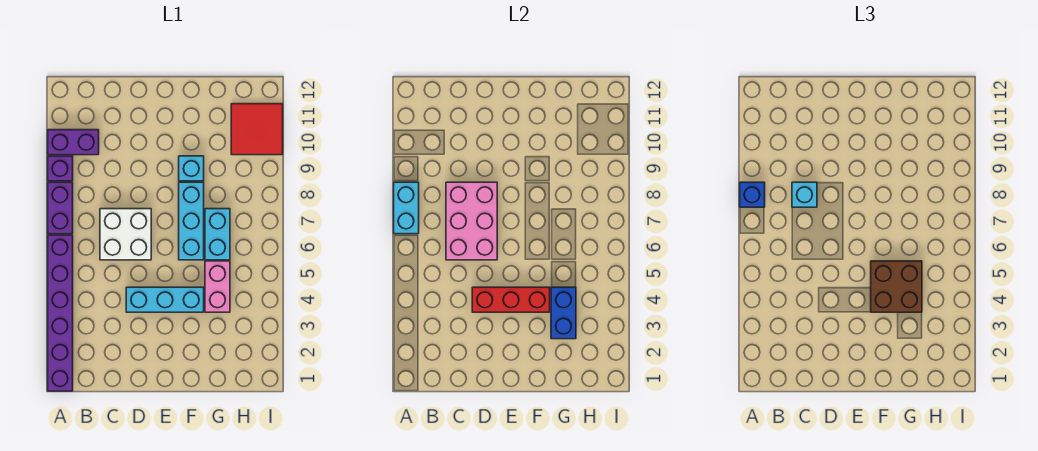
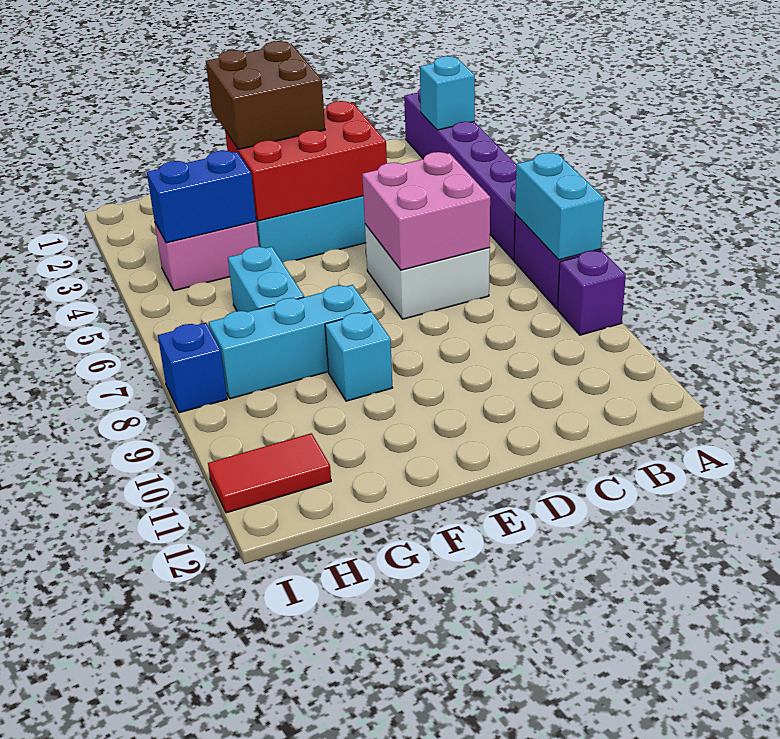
blue brick A8 level 3 -> blue brick I8 level 1
purple brick A10:B10 level 1 -> none
pink brick C6:D8 level 2 -> pink brick C6:D7 level 2
cyan brick C8 level 3 -> cyan brick A2 level 2
red brick D4:F4 level 2 -> red brick D3:F4 level 2
brown brick F4:G5 level 3 -> brown brick E2:F3 level 3
cyan brick F6:F8 level 1 -> cyan brick F8:H8 level 1
blue brick G3:G4 level 2 -> blue brick G4:H4 level 2
pink brick G4:G5 level 1 -> pink brick G4:H4 level 1
red tile H10:I11 level 1 -> red tile H11:I11 level 1

